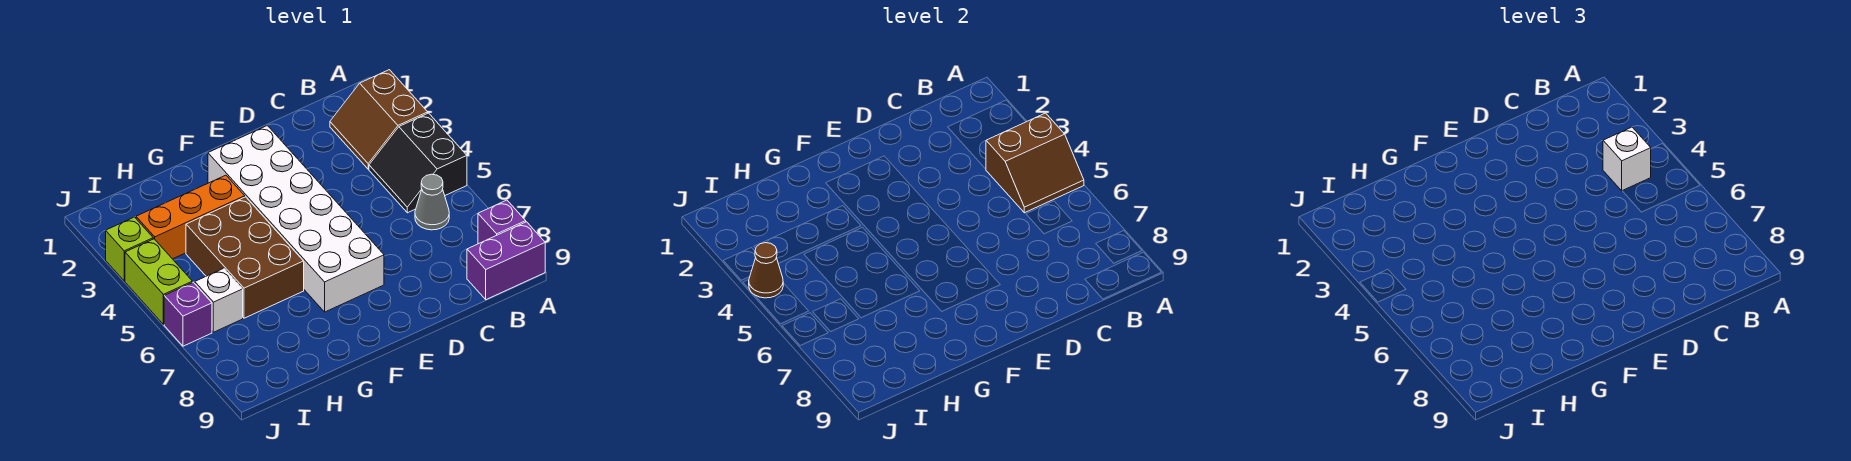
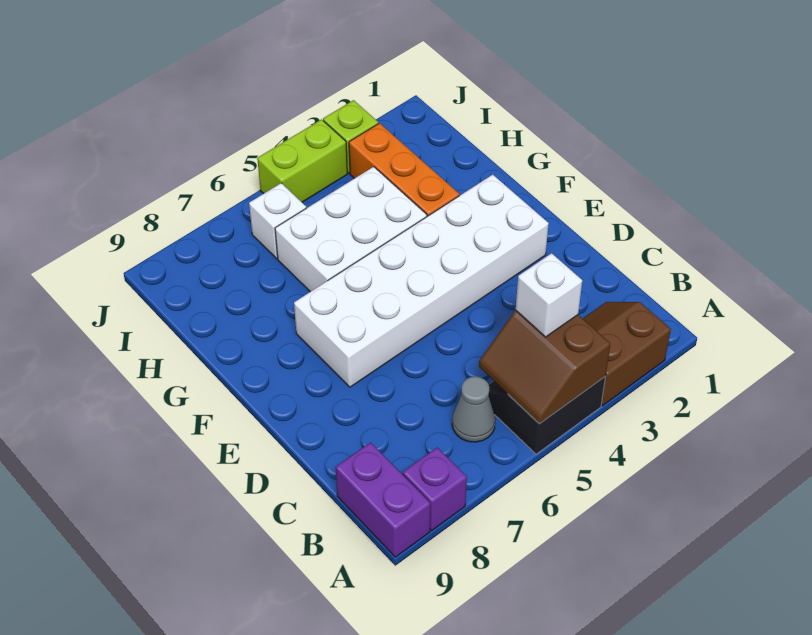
brown brick G4:H6 level 1 -> white brick G4:H6 level 1
brown cone J4 level 2 -> none
purple brick J6 level 1 -> none

